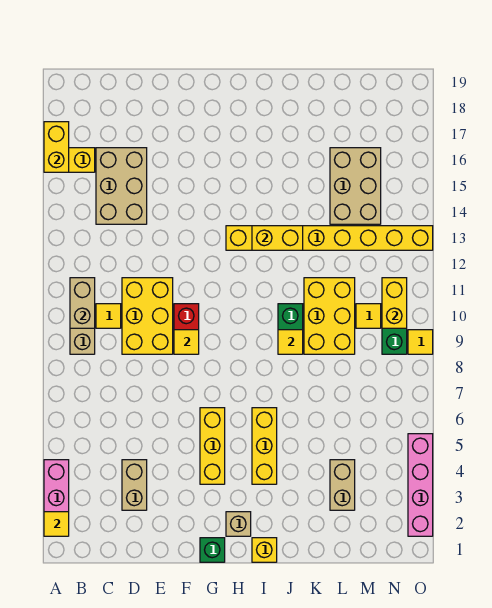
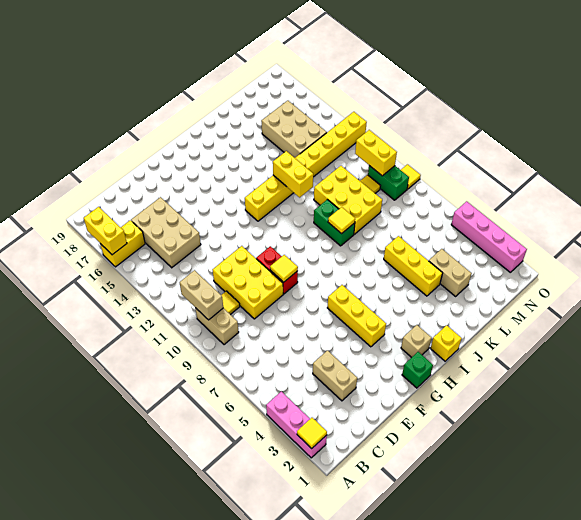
yellow brick I4:I6 level 1 -> yellow brick K4:K6 level 1
yellow brick I13:J13 level 2 -> yellow brick J12:J13 level 2

